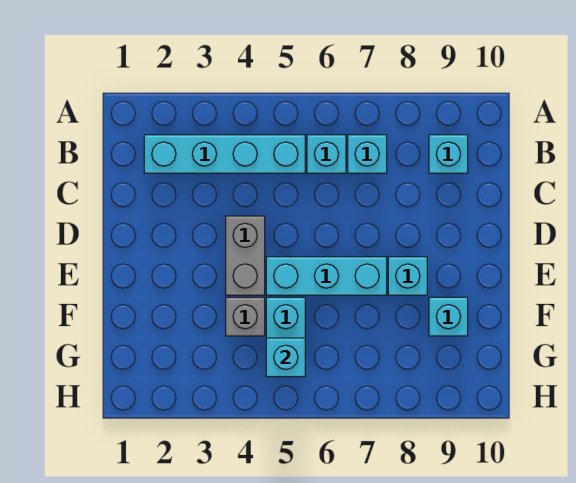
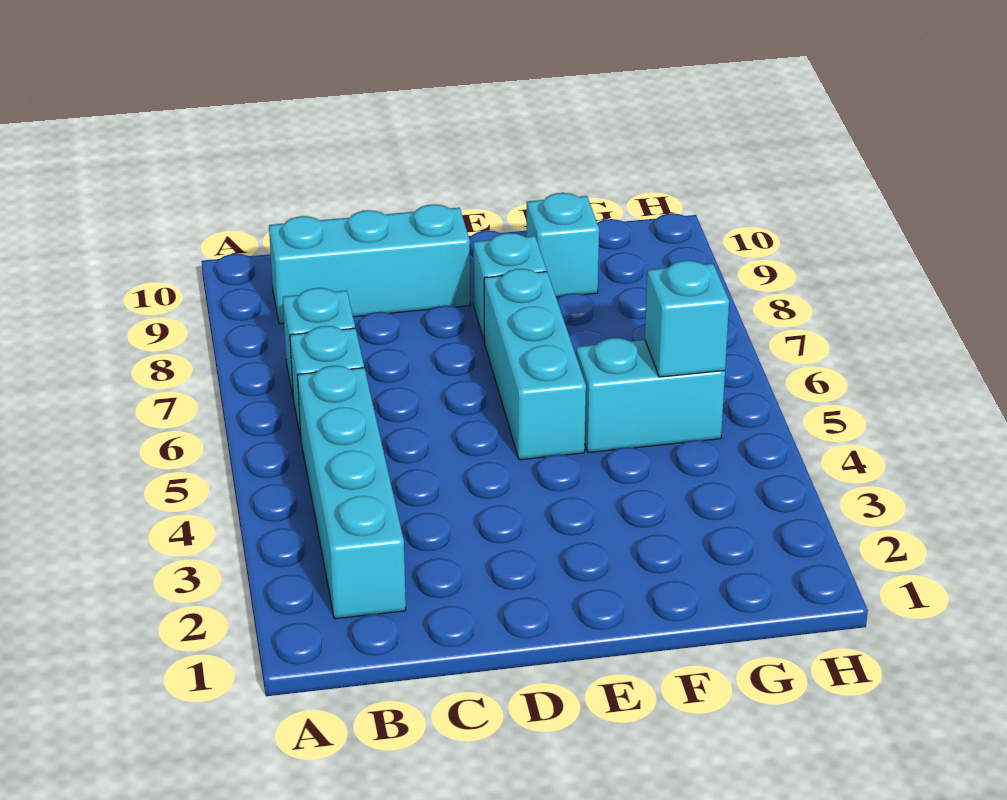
cyan brick B9 level 1 -> cyan brick B9:D9 level 1
grey brick D4:E4 level 1 -> none
grey brick F4 level 1 -> none

